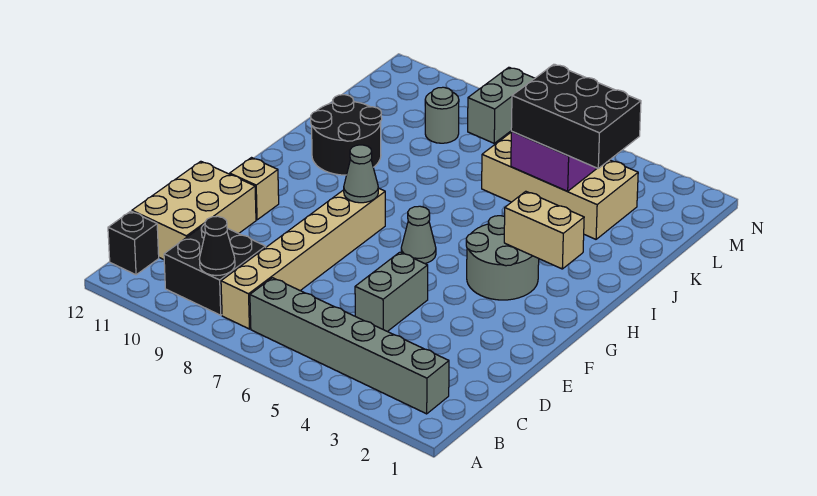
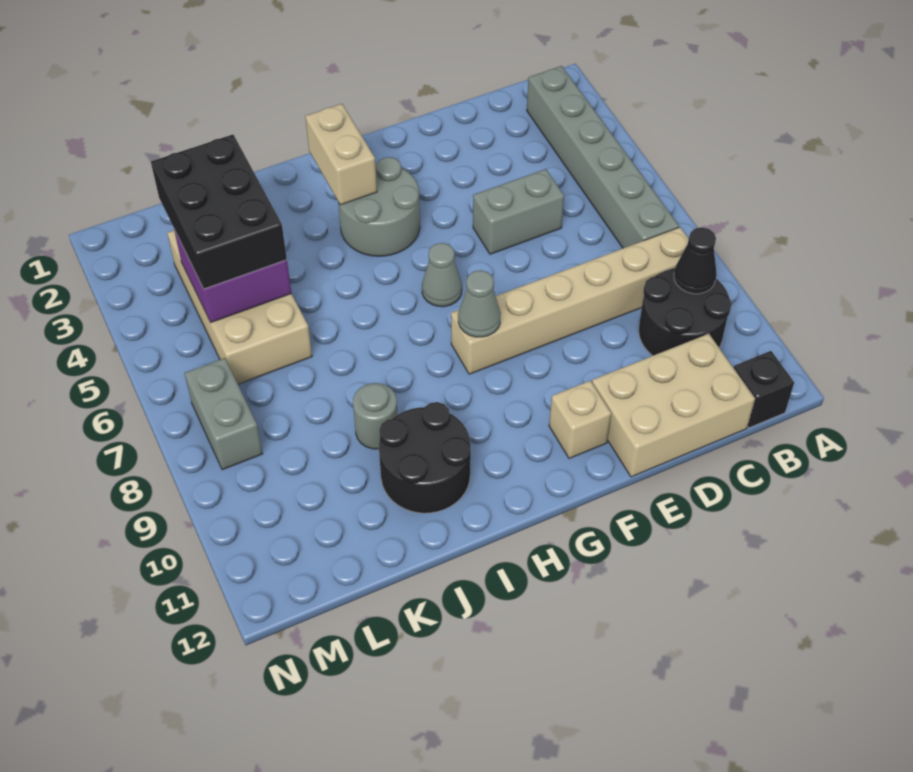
black brick B9:C10 level 1 -> black round brick B9:C10 level 1
grey round brick L9 level 1 -> grey round brick J9 level 1
grey brick M8:N8 level 1 -> grey brick M7:M8 level 1

